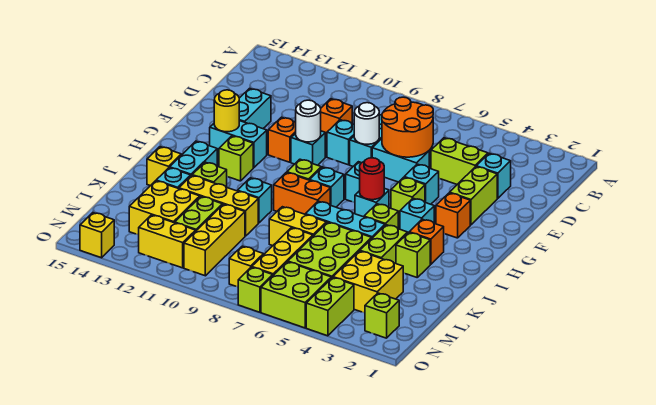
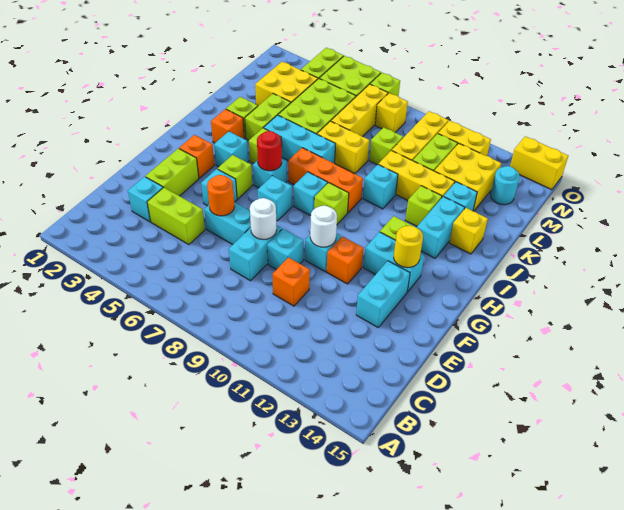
orange round brick D6:E7 level 2 -> orange round brick E6 level 2
orange brick I8:I9 level 1 -> orange brick I7:I9 level 1
none -> cyan round brick M14 level 1
lime brick N2 level 1 -> lime brick L9 level 1
yellow brick O14 level 1 -> yellow brick O14:O15 level 1

